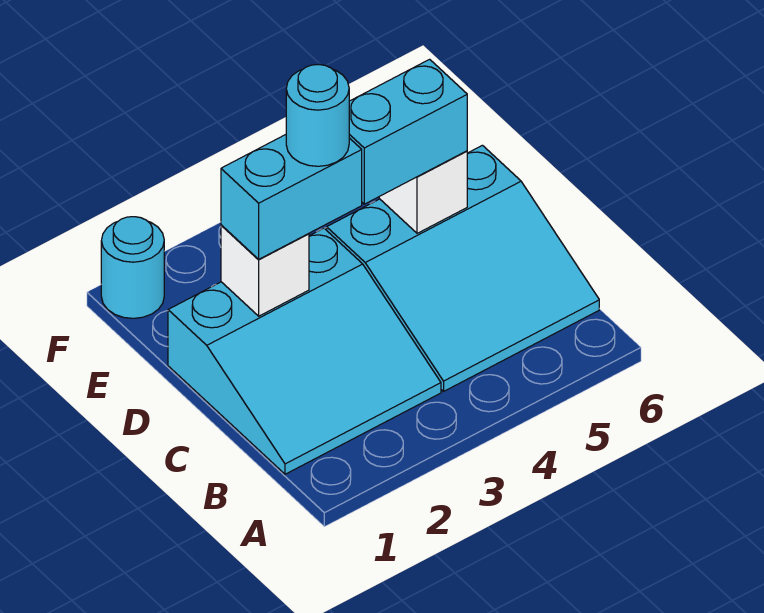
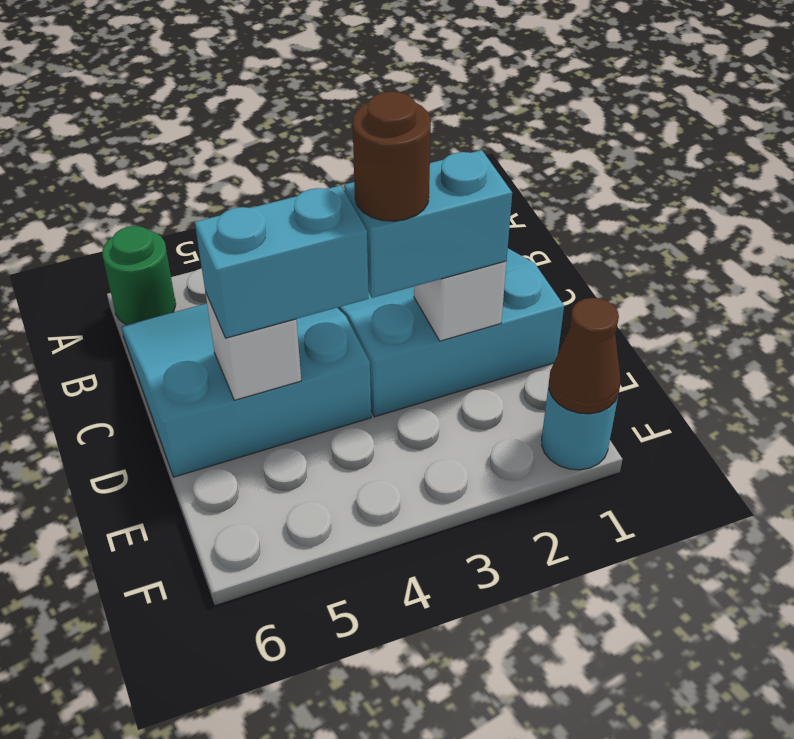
none -> green round brick A6 level 1
cyan round brick D3 level 4 -> brown round brick D3 level 4
none -> brown cone F1 level 2

